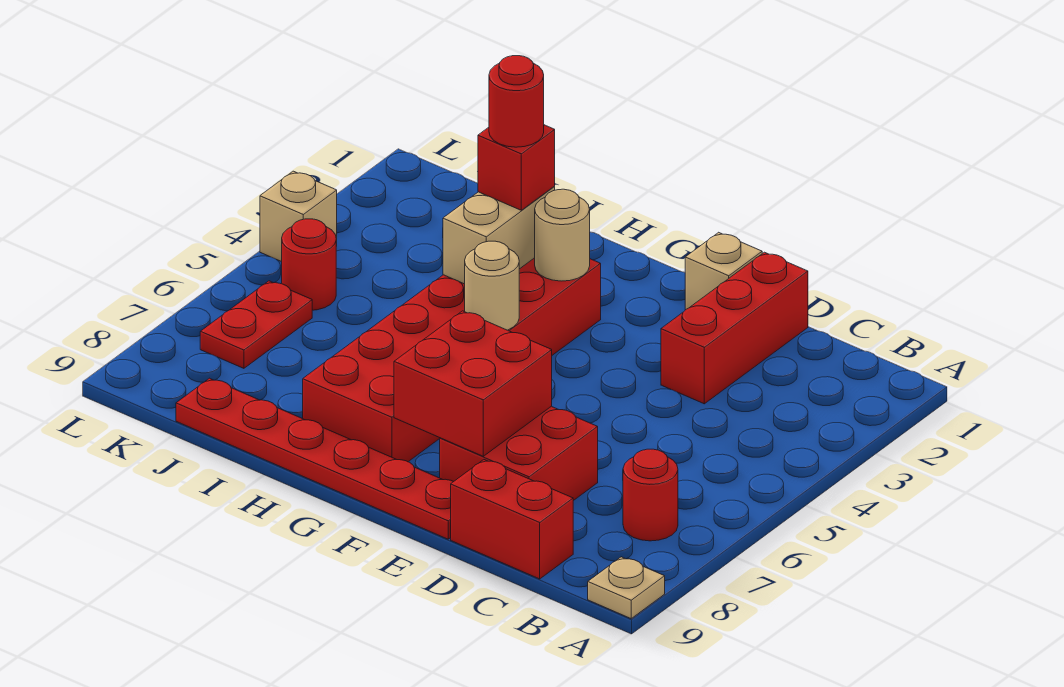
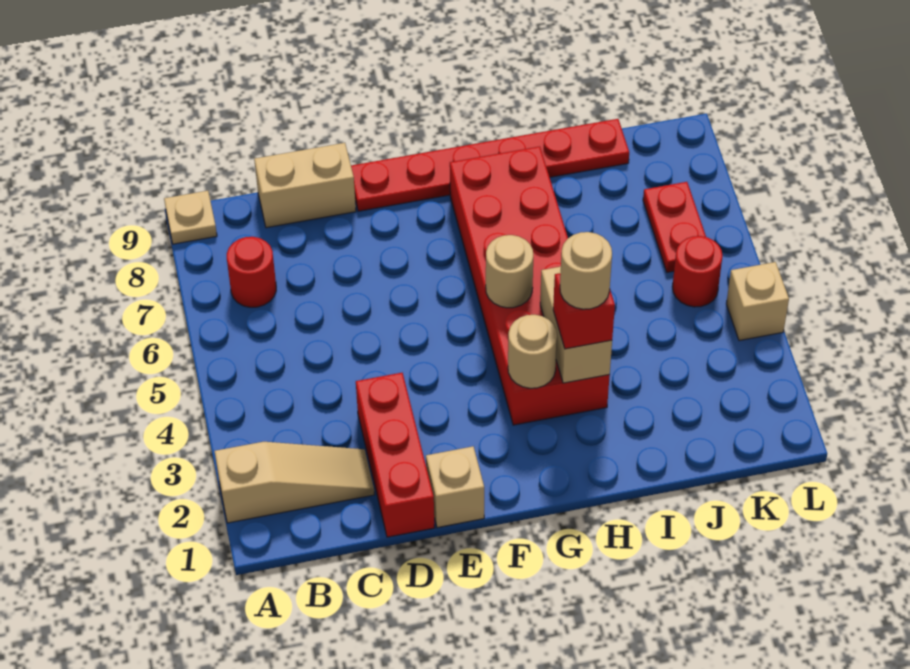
none -> tan slope A2:C2 level 1 top A
red brick C9:D9 level 1 -> tan brick C9:D9 level 1
red brick D7:E8 level 1 -> none
red brick E7:F8 level 2 -> none
red round brick H3 level 4 -> tan round brick H3 level 4

